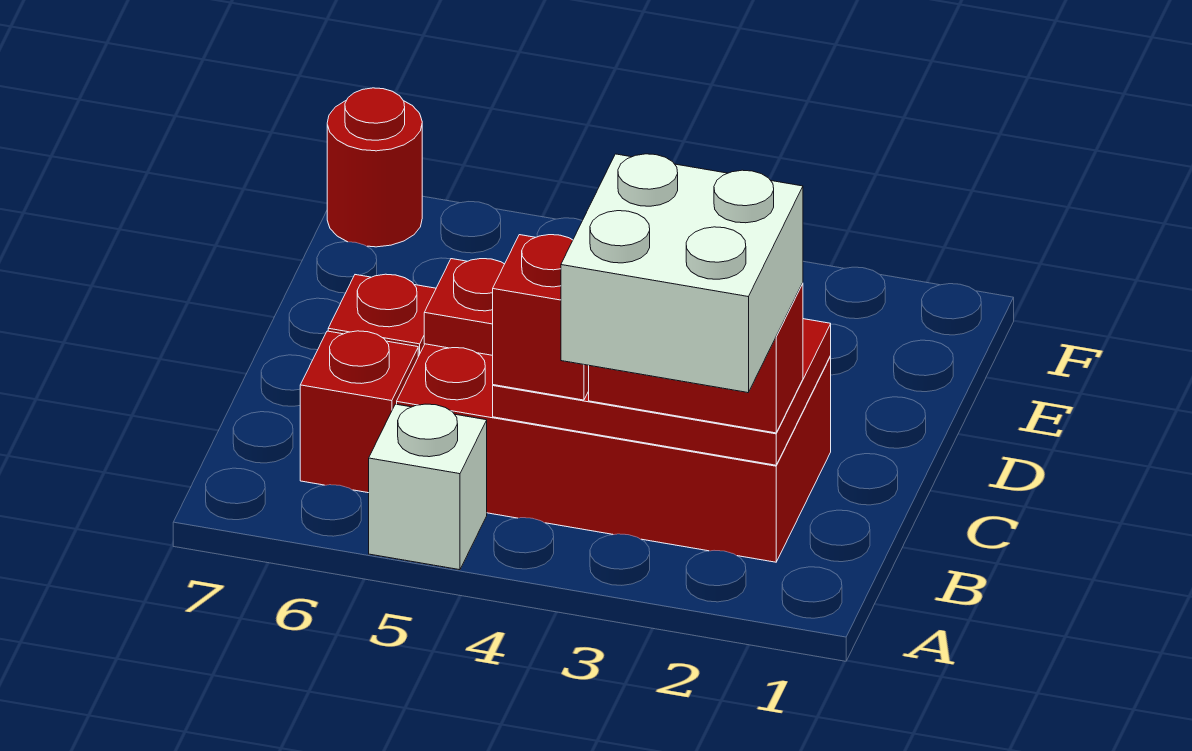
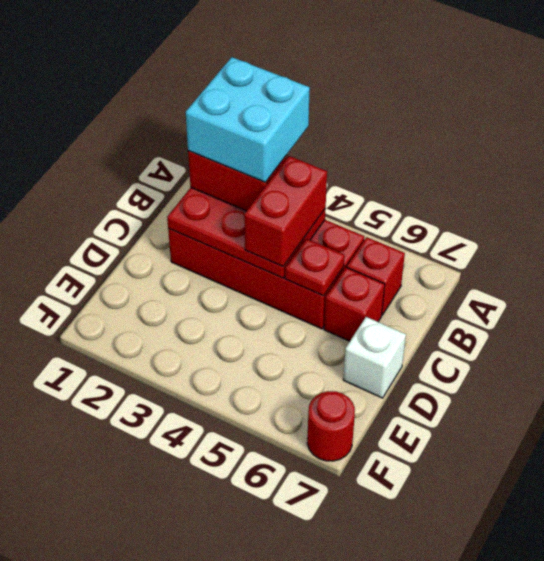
white brick A2:B3 level 4 -> cyan brick A2:B3 level 4
white brick A5 level 1 -> white brick D7 level 1
red brick B4 level 3 -> red brick B4:C4 level 3

